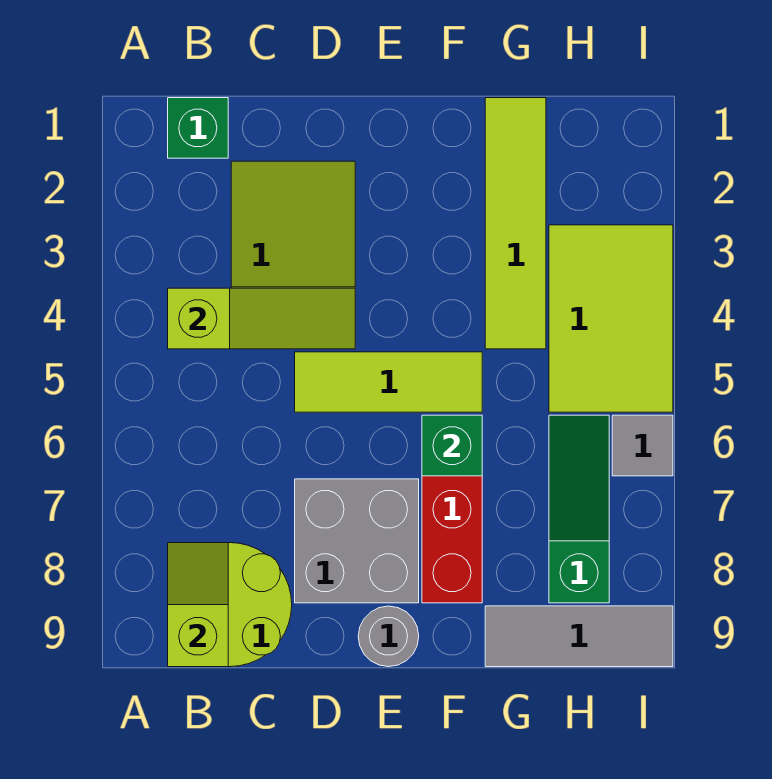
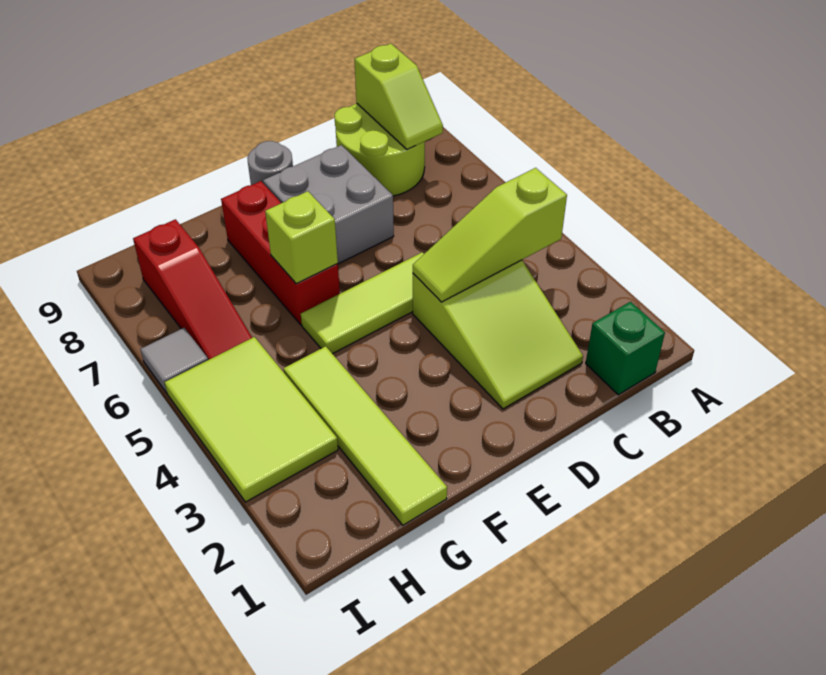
green brick F6 level 2 -> lime brick F6 level 2
grey tile G9:I9 level 1 -> none
green slope H6:H8 level 1 top 8 -> red slope H6:H8 level 1 top 8

